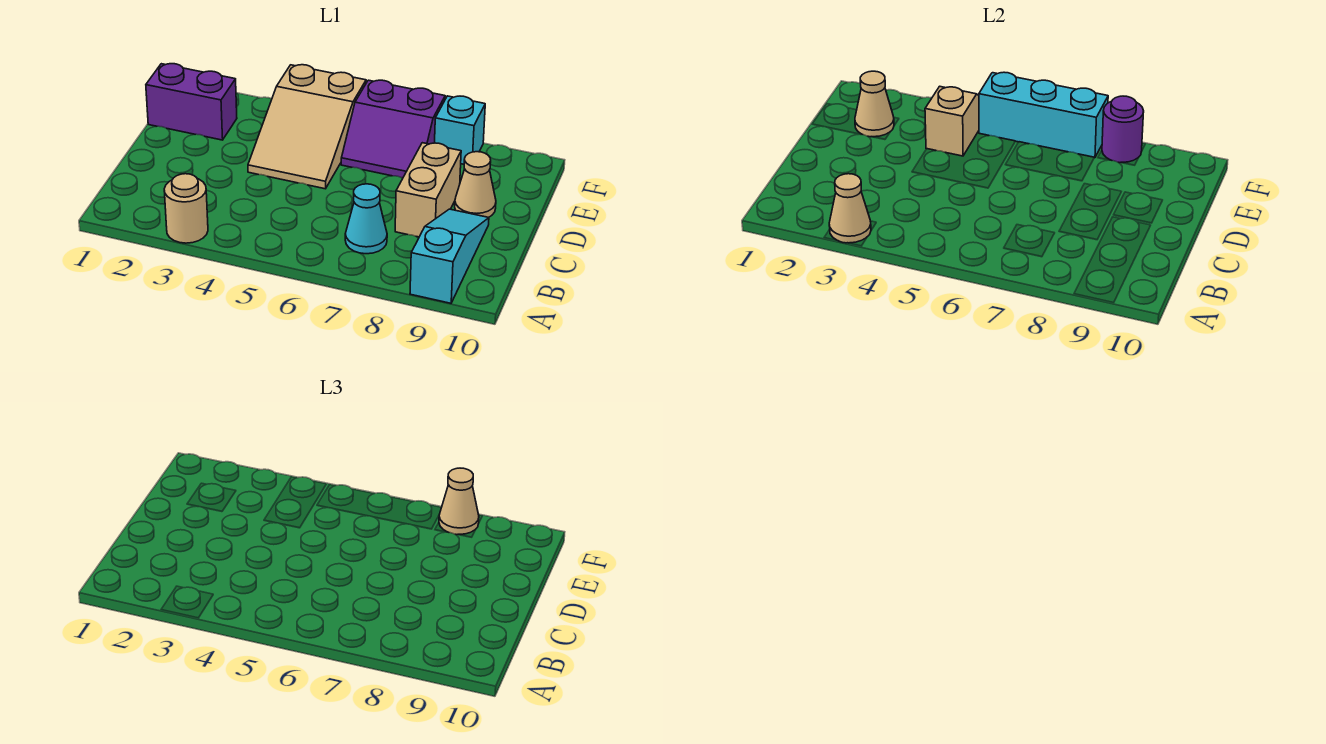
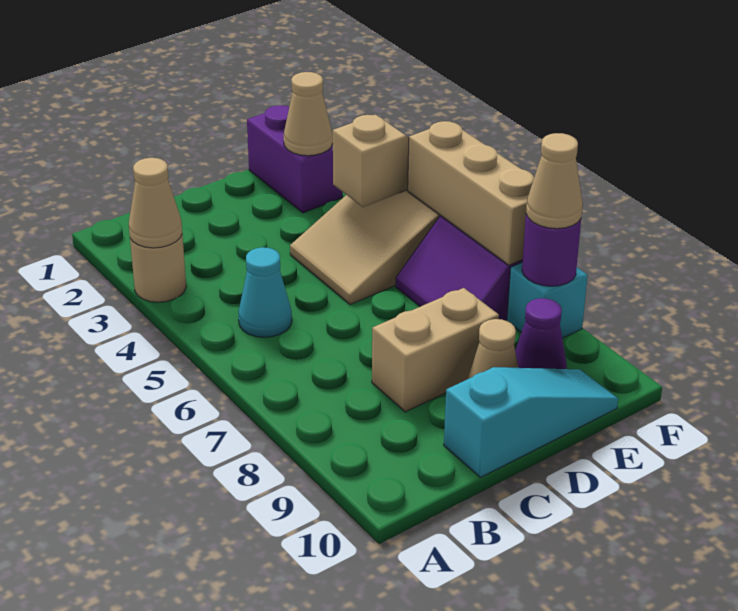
cyan slope A9:C9 level 1 top A -> cyan slope C10:E10 level 1 top C
cyan cone B7 level 1 -> cyan cone B5 level 1
none -> purple cone E9 level 1
cyan brick F5:F7 level 2 -> tan brick F5:F7 level 2

